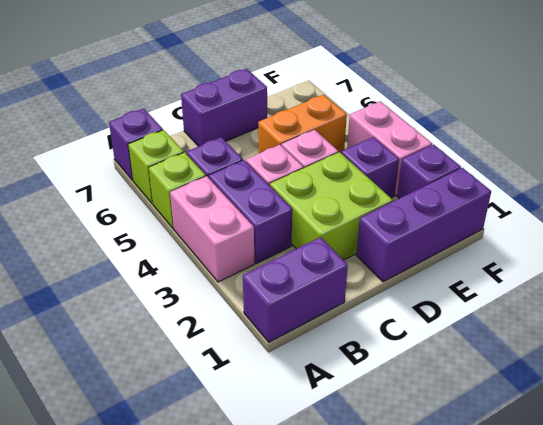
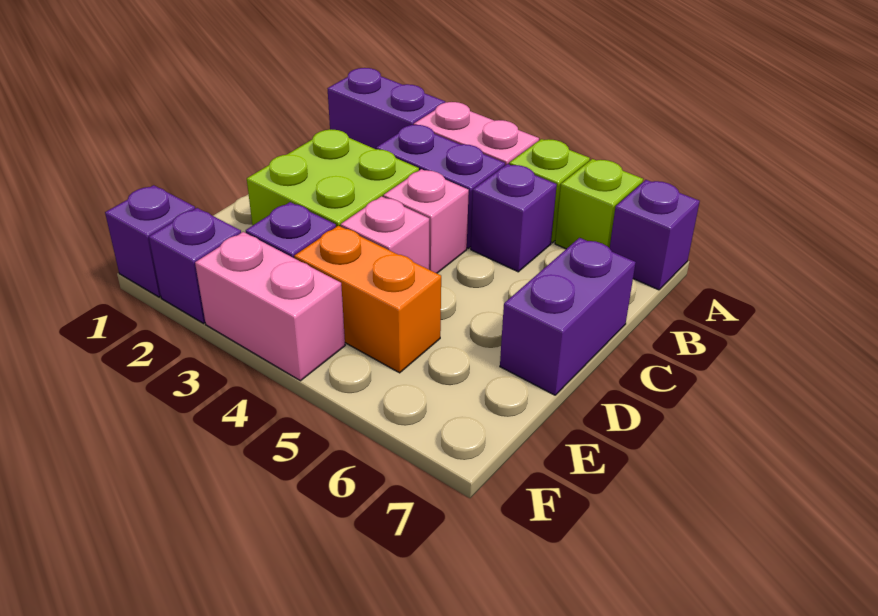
purple brick A1:B1 level 1 -> purple brick A1:A2 level 1
purple brick D1:F1 level 1 -> purple brick F1 level 1
orange brick D5:E5 level 1 -> orange brick E4:E5 level 1

